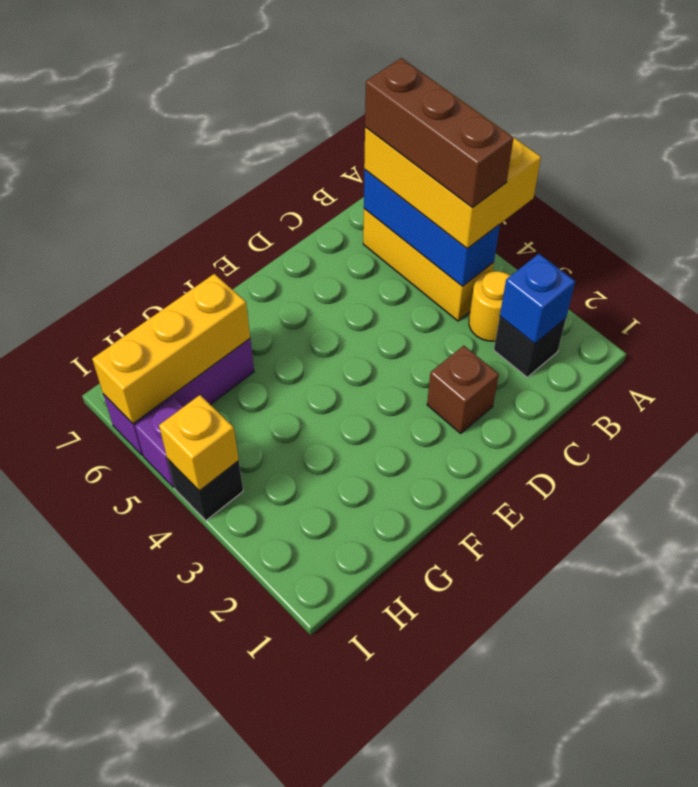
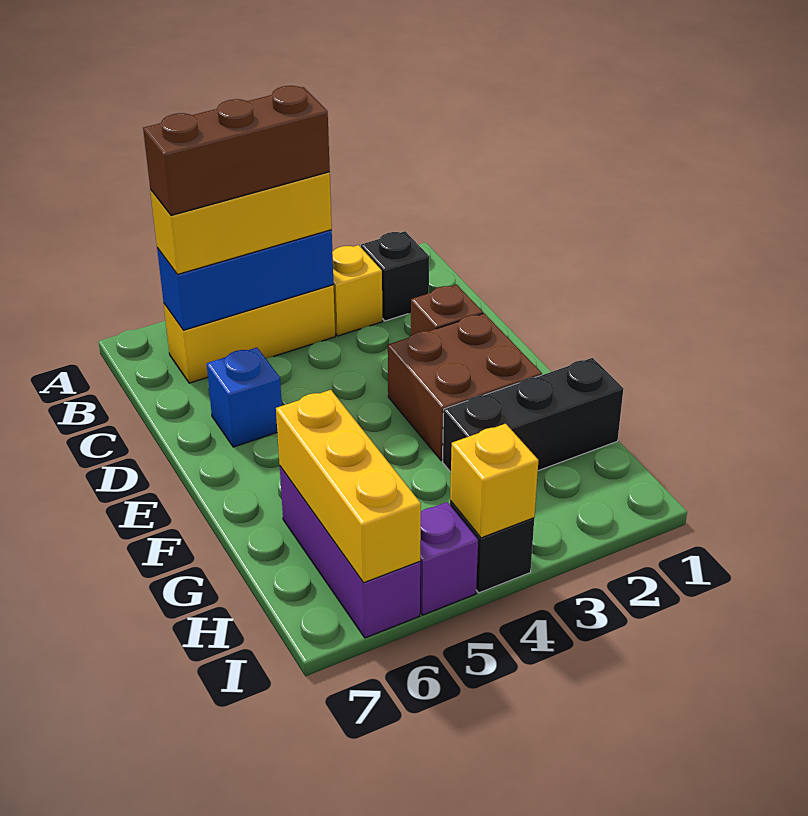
yellow brick A4:B6 level 3 -> yellow brick B4:B6 level 3
blue brick B2 level 2 -> blue brick D6 level 1
yellow round brick B3 level 1 -> yellow brick B3 level 1
none -> brown brick E2:F3 level 1
none -> black brick G1:G3 level 1

